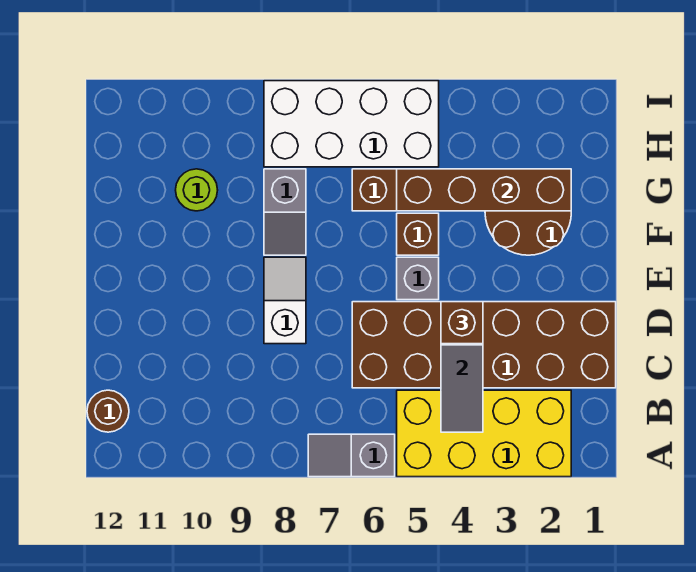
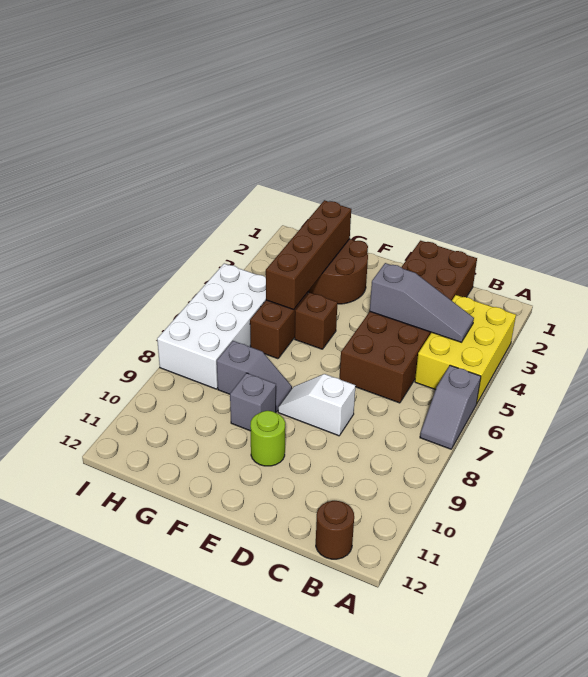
yellow brick A2:B5 level 1 -> yellow brick A3:B5 level 1
brown brick D4 level 3 -> none
grey brick E5 level 1 -> grey brick F9 level 1
lime round brick G10 level 1 -> lime round brick E10 level 1

